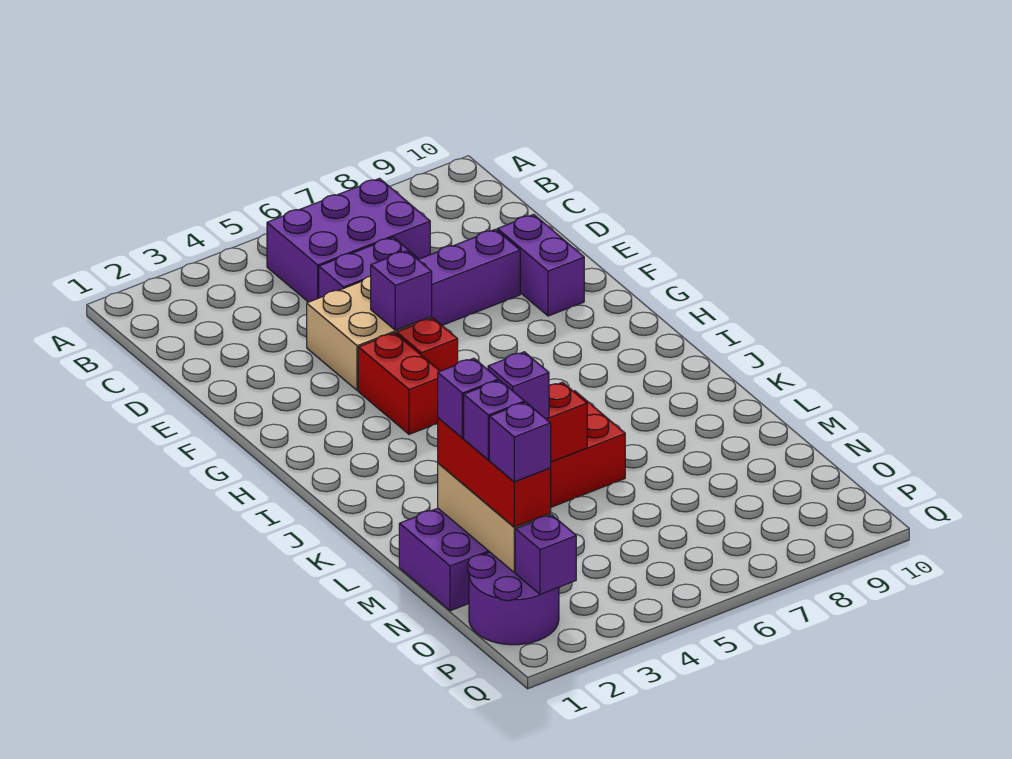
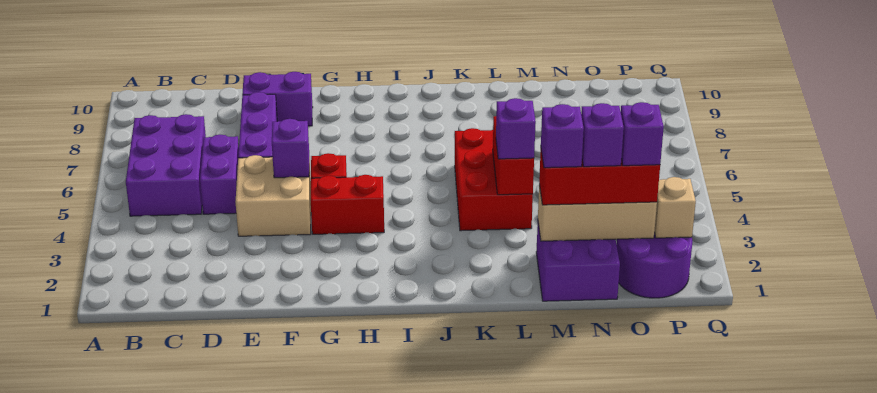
purple brick P2 level 2 -> tan brick P2 level 2

